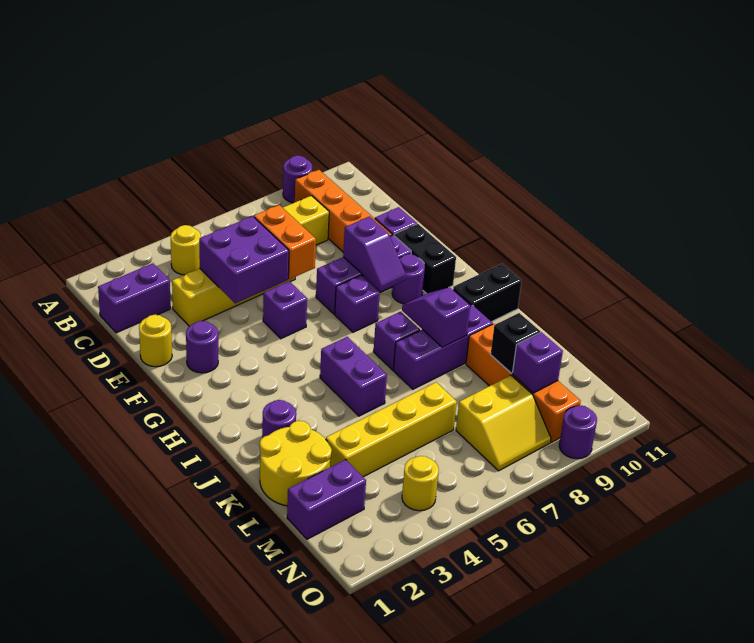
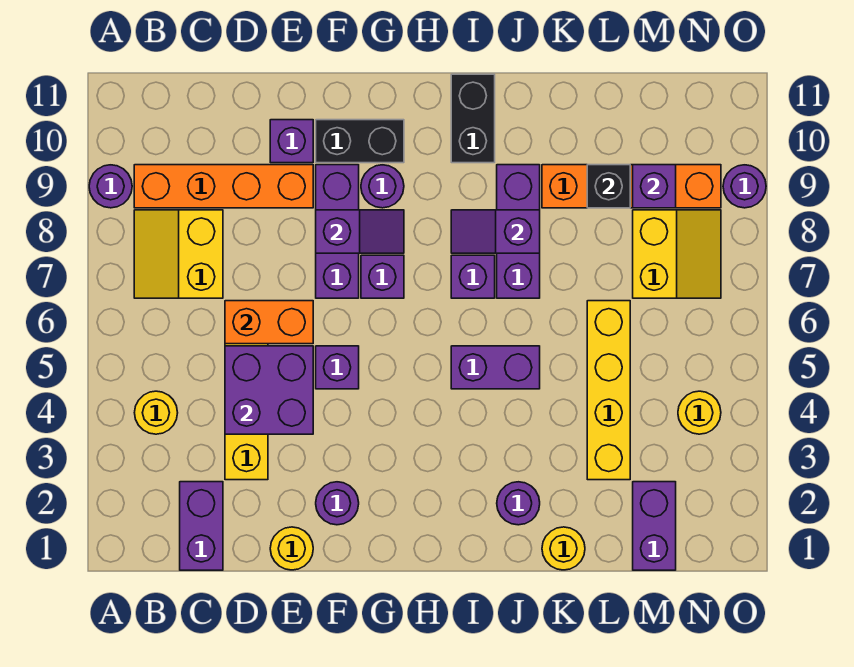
yellow round brick K1:L2 level 1 -> yellow round brick K1 level 1

